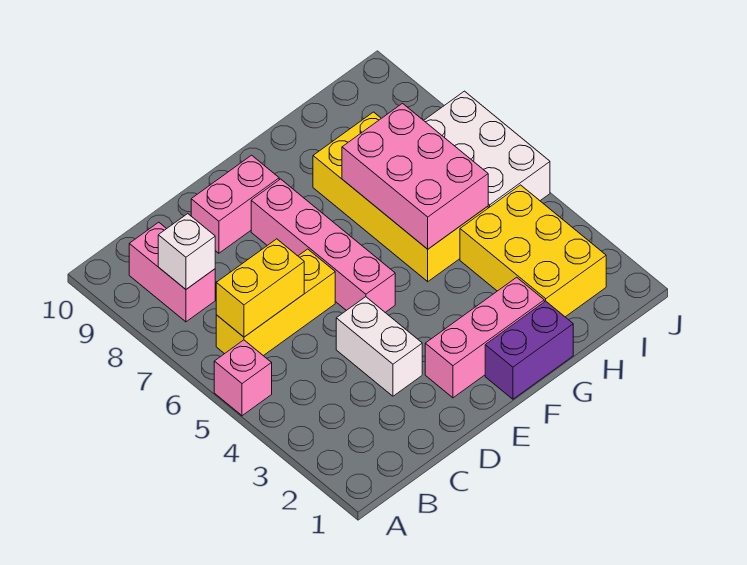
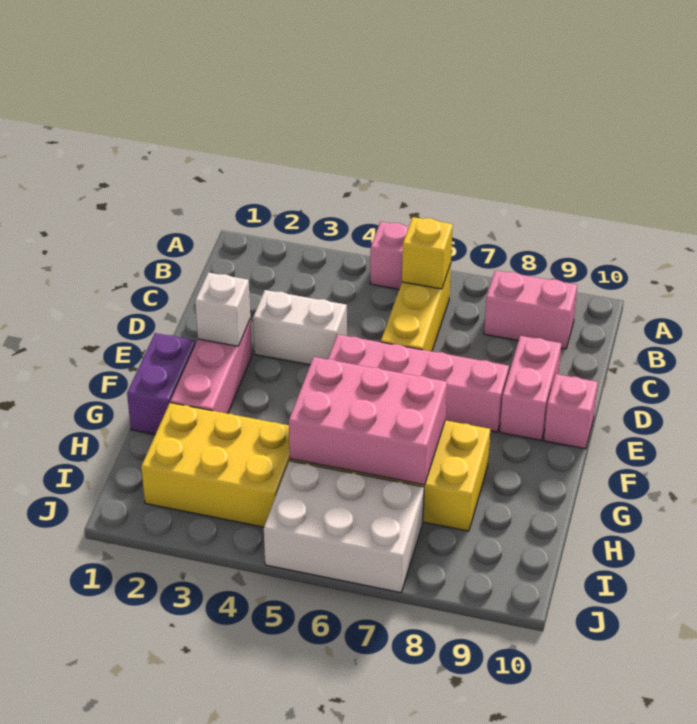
yellow brick B6:C6 level 2 -> yellow brick B6 level 2
white brick B8 level 2 -> white brick E2 level 2
none -> pink brick E10 level 1

